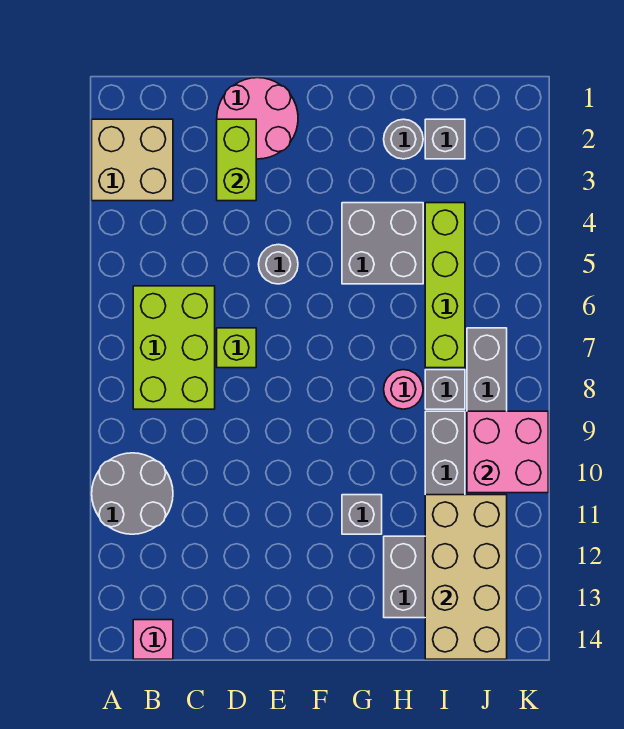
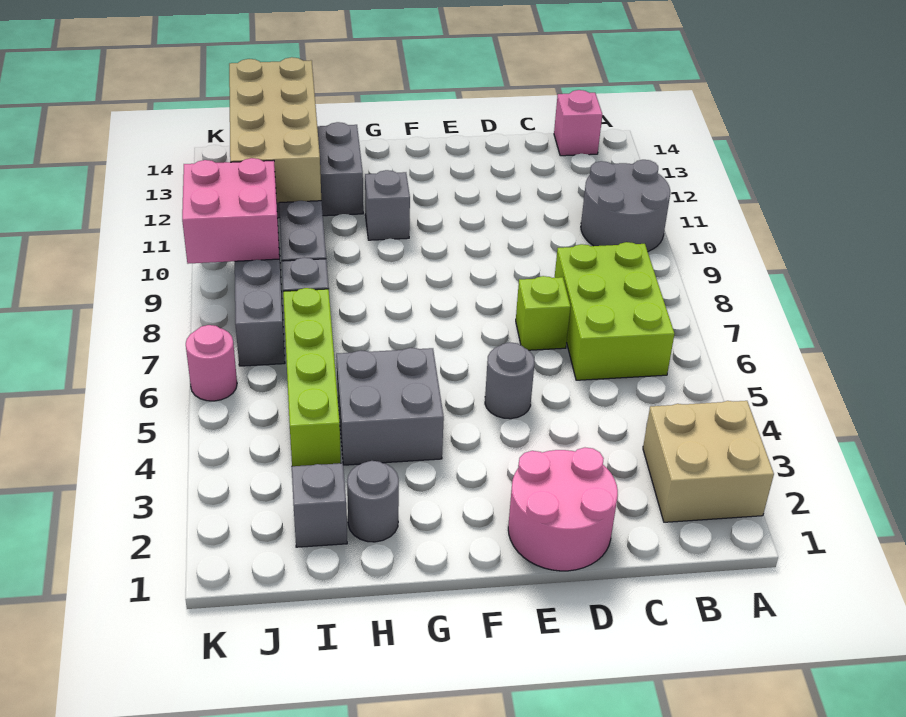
lime brick D2:D3 level 2 -> none
pink round brick H8 level 1 -> pink round brick K6 level 1

